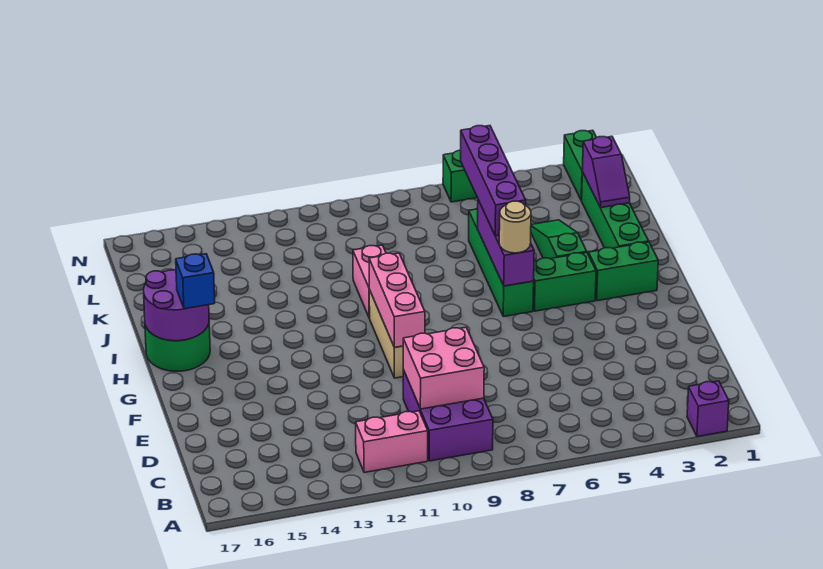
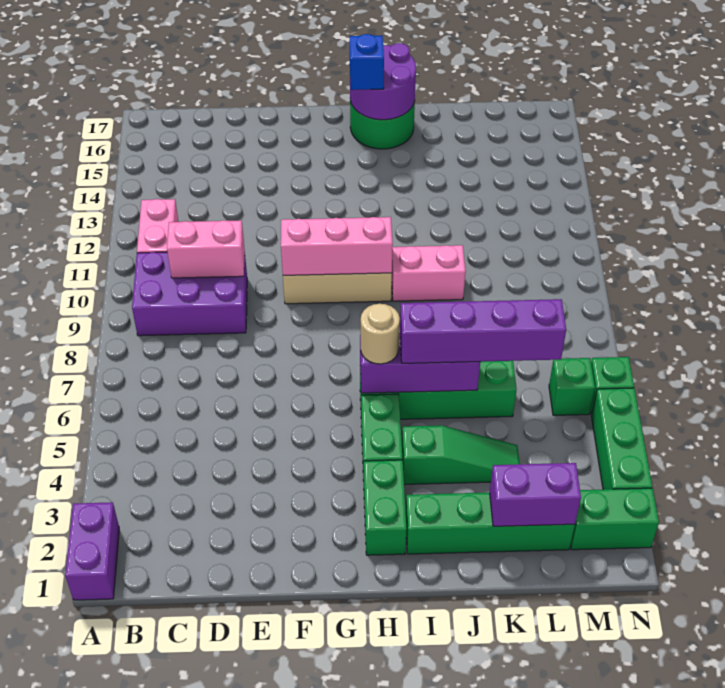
purple brick A2 level 1 -> purple brick A1:A2 level 1
pink brick C9:D10 level 2 -> pink brick C10:D10 level 2
purple slope K2:L2 level 2 top L -> purple brick K2:L2 level 2
none -> green brick M6 level 1
none -> green brick N3:N5 level 1

